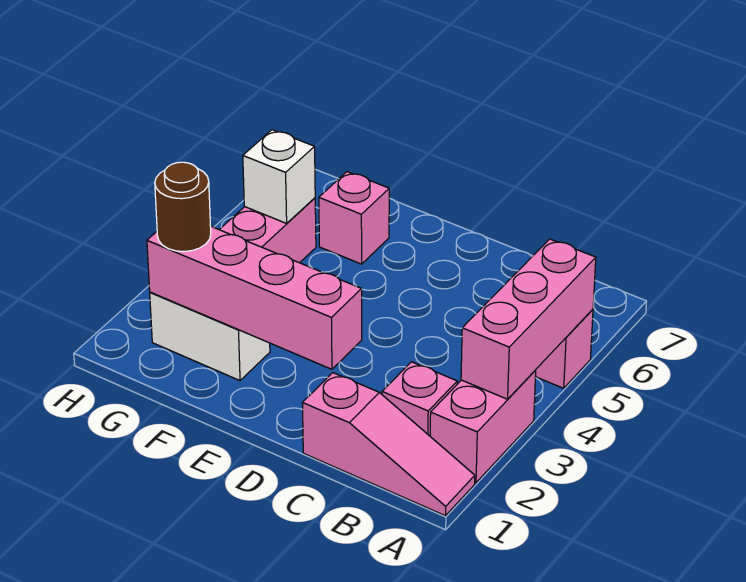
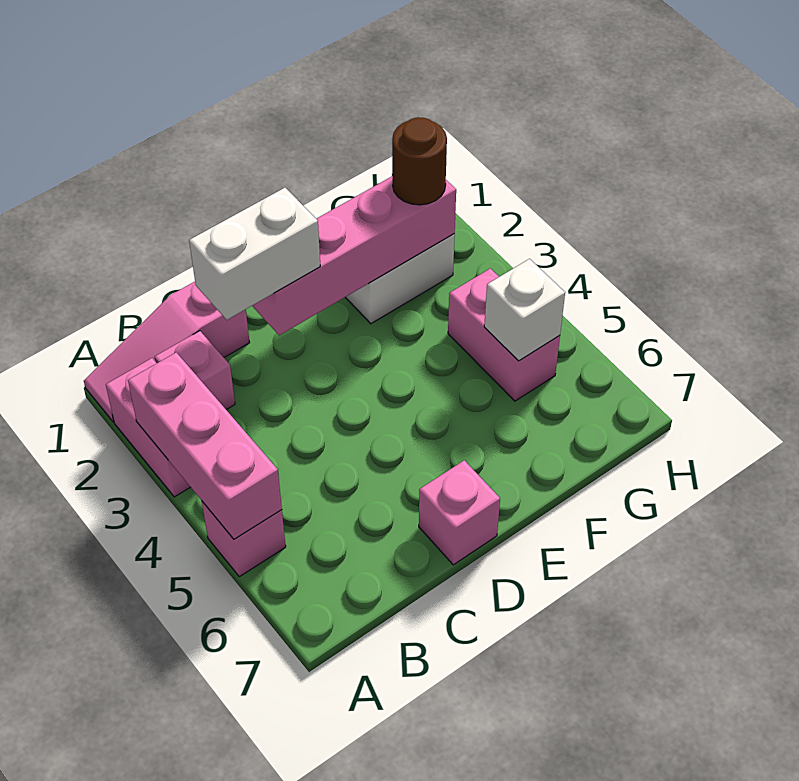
none -> white brick C2:D2 level 3
pink brick F6 level 1 -> pink brick D7 level 1

